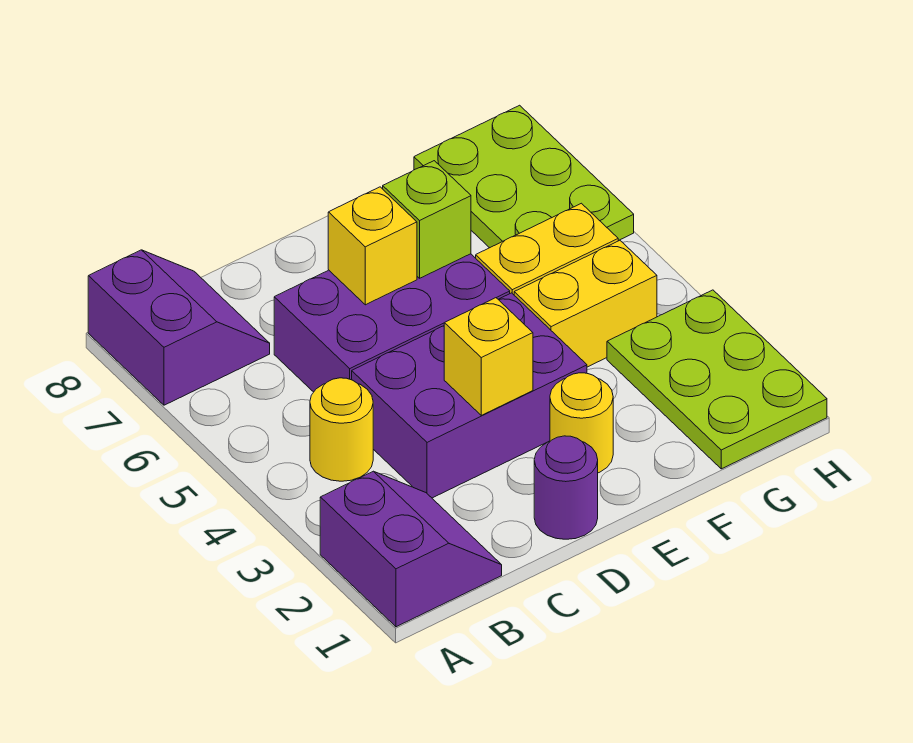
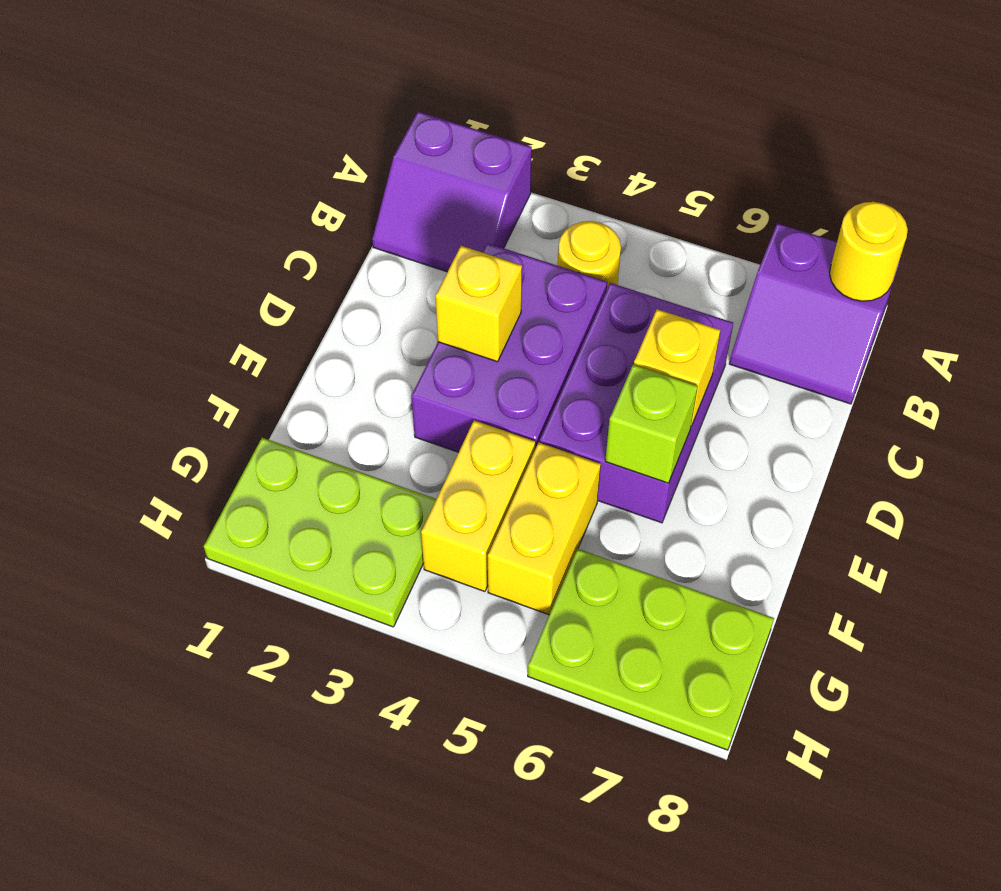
purple round brick D1 level 1 -> none
yellow round brick E2 level 1 -> yellow round brick A8 level 2

